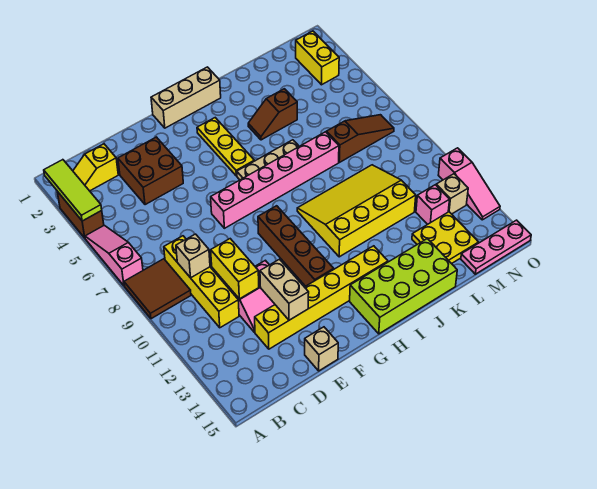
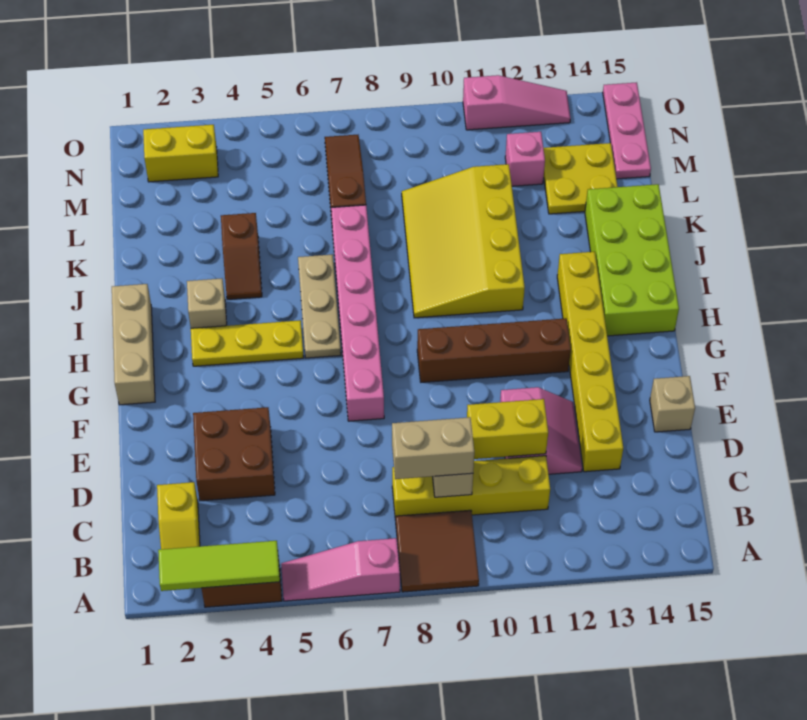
tan brick E12:E13 level 2 -> tan brick C8:C9 level 3
tan brick N12 level 1 -> tan brick I3 level 1

